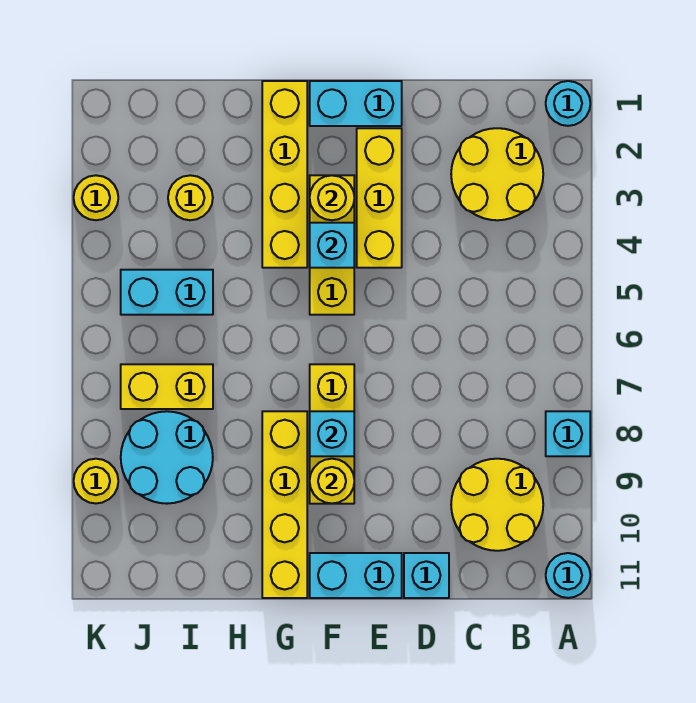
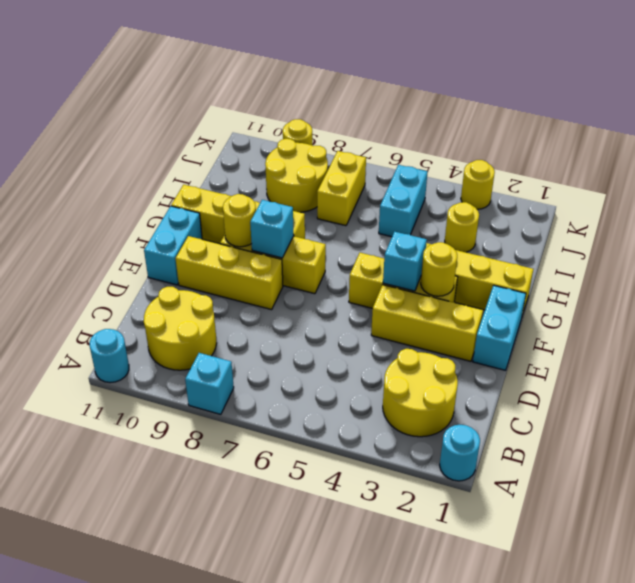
cyan brick D11 level 1 -> none
none -> yellow brick E8:E10 level 1
cyan round brick I8:J9 level 1 -> yellow round brick I8:J9 level 1

